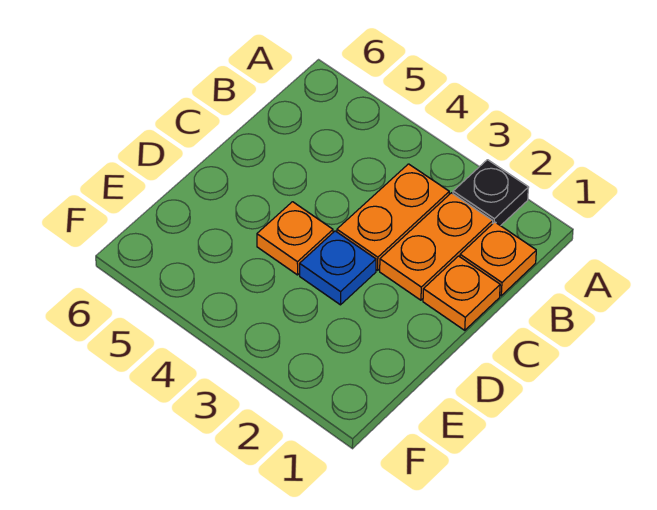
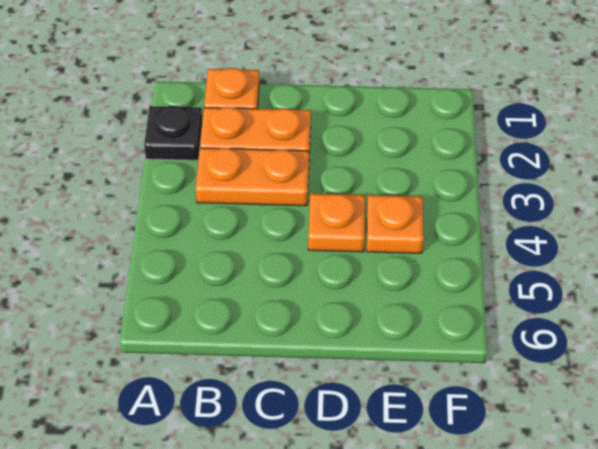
orange plate C1 level 1 -> orange plate E4 level 1
blue plate D3 level 1 -> none

